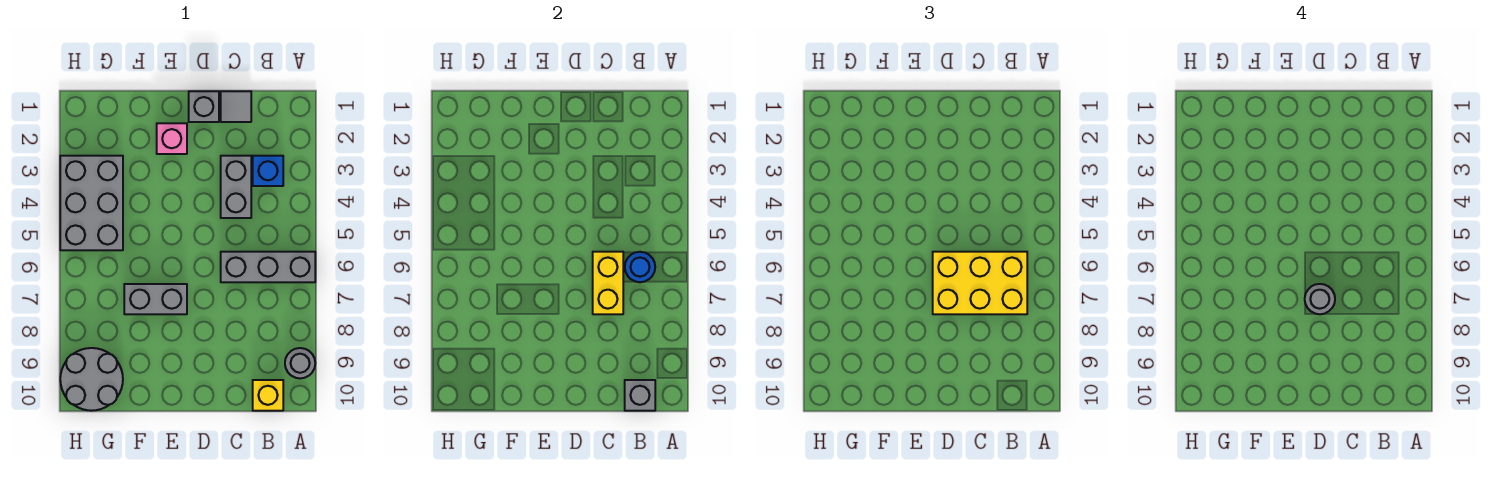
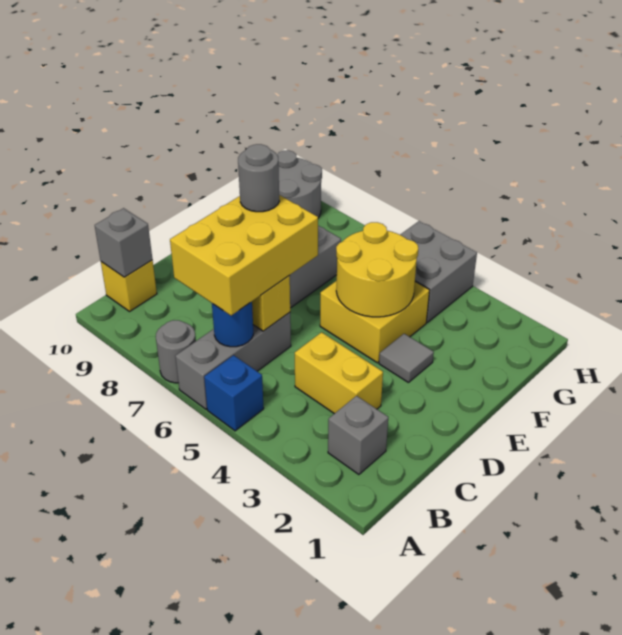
grey round brick A9 level 1 -> grey round brick A7 level 1
blue brick B3 level 1 -> blue brick A5 level 1
grey tile C1 level 1 -> grey tile E3 level 1
grey brick C3:C4 level 1 -> yellow brick C3:C4 level 1
grey brick D1 level 1 -> grey brick B2 level 1
pink brick E2 level 1 -> none
none -> yellow brick E4:F5 level 1
none -> yellow round brick E4:F5 level 2
grey brick G3:H5 level 1 -> grey brick G4:H5 level 1

